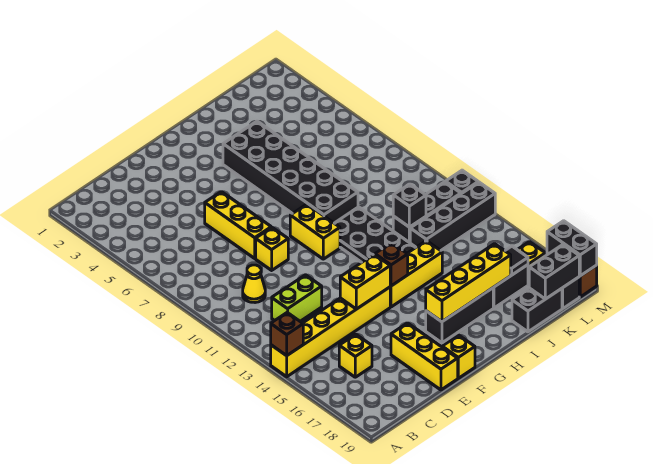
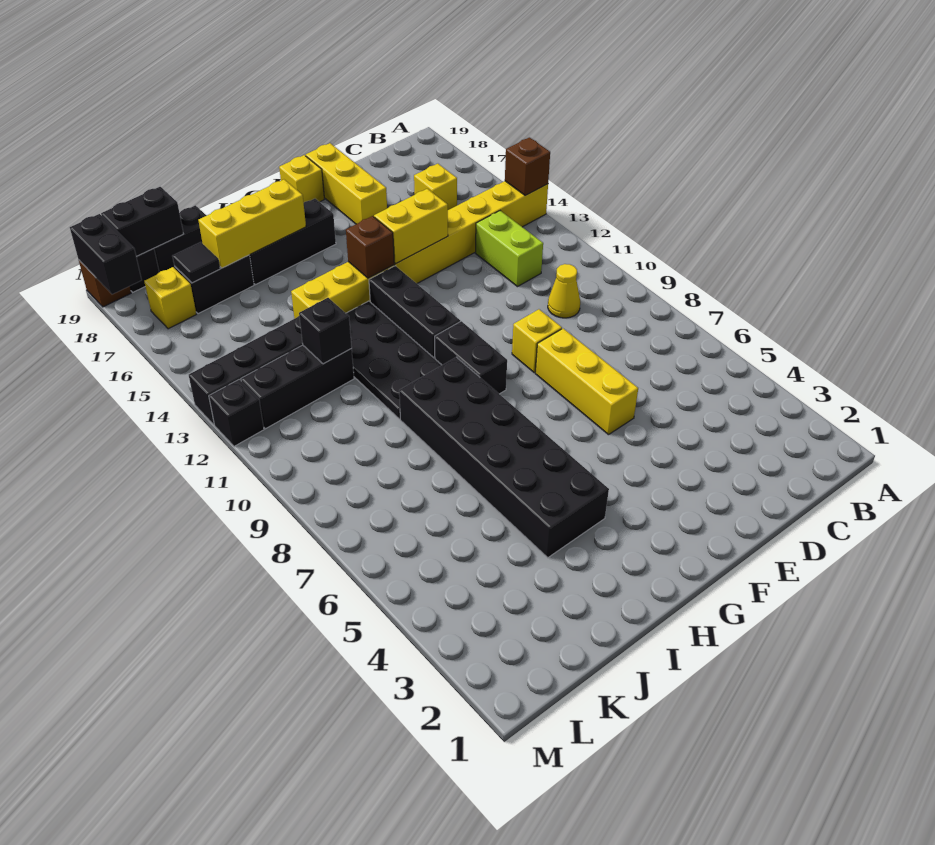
lime brick C12:D12 level 1 -> lime brick C12:C13 level 1
yellow brick G9:G10 level 1 -> black brick G9:G10 level 1
none -> black brick G11:G13 level 1
yellow brick G17:J17 level 2 -> yellow brick H17:J17 level 2

